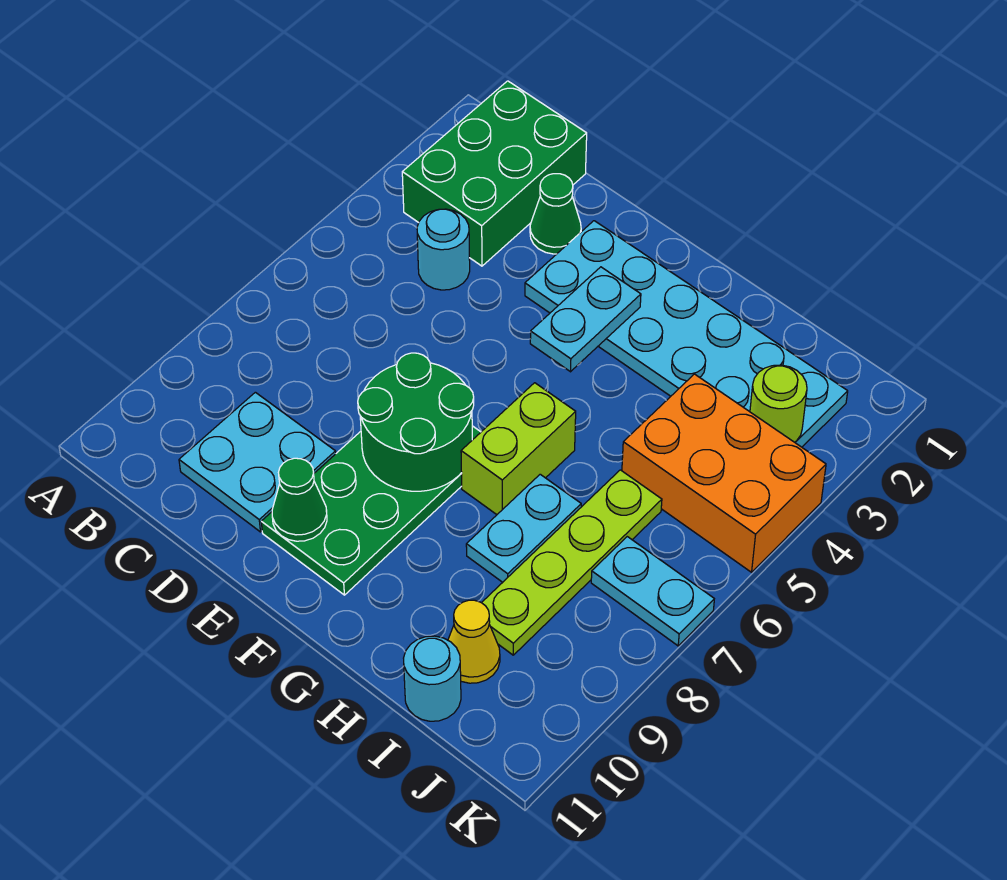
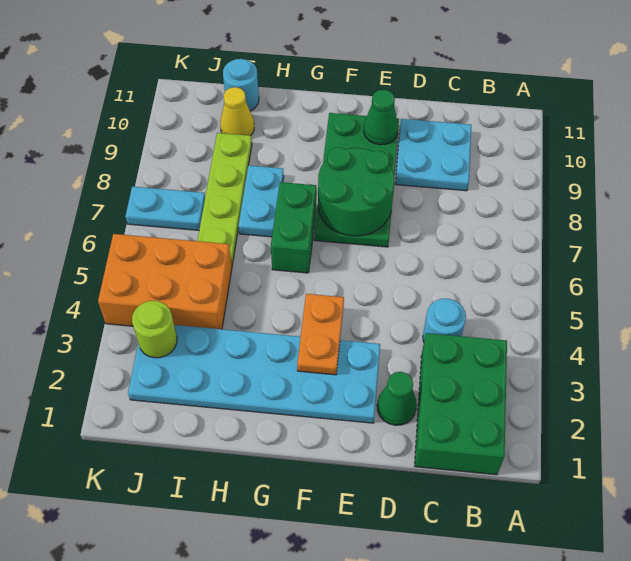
cyan plate F3:F4 level 2 -> orange plate F3:F4 level 2
lime brick G6:G7 level 1 -> green brick G6:G7 level 1

